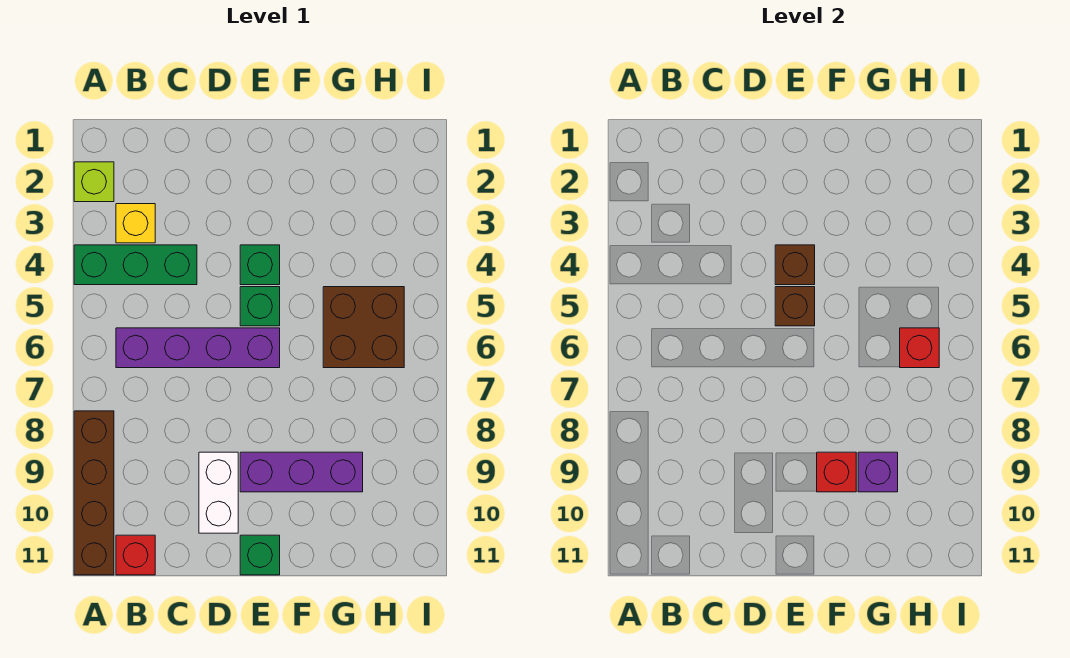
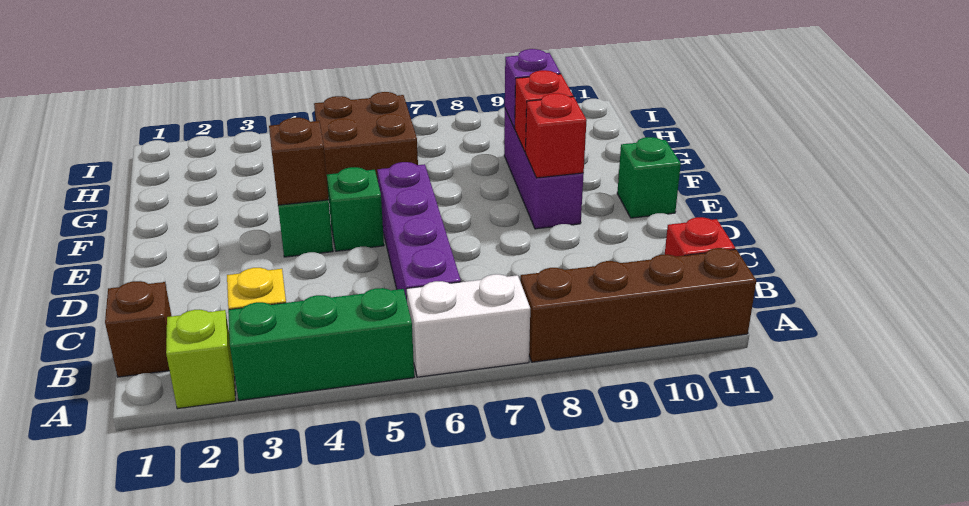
green brick A4:C4 level 1 -> green brick A3:A5 level 1
white brick D9:D10 level 1 -> white brick A6:A7 level 1
brown brick E5 level 2 -> brown brick B1 level 1
red brick H6 level 2 -> red brick E9 level 2

